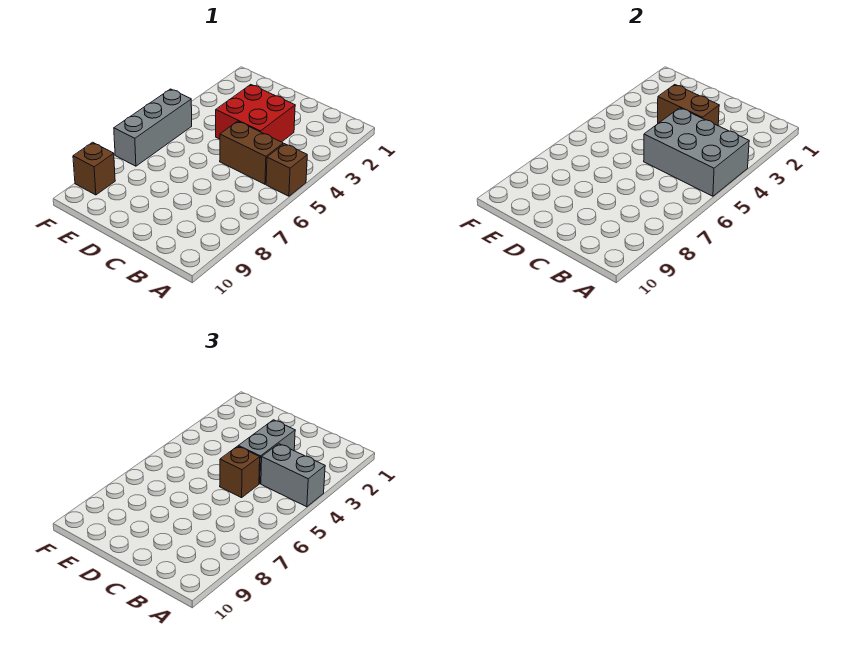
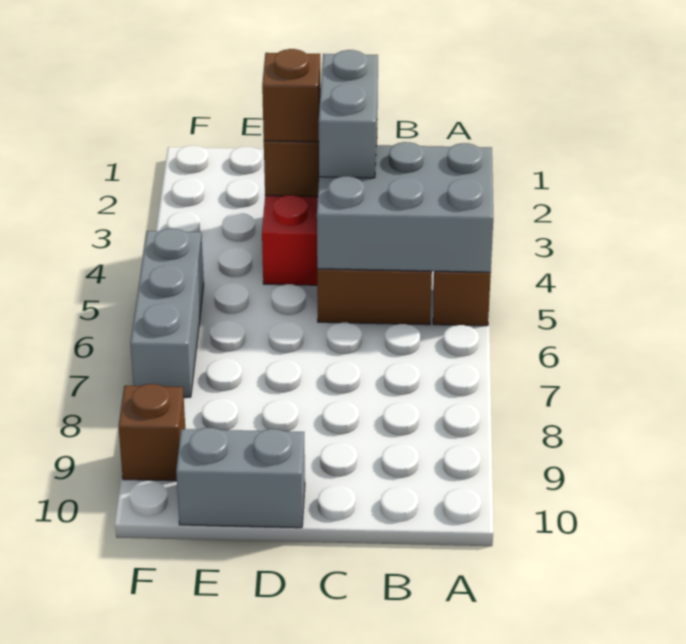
grey brick A4:B4 level 3 -> grey brick D10:E10 level 1
brown brick C5 level 3 -> brown brick D3 level 3

